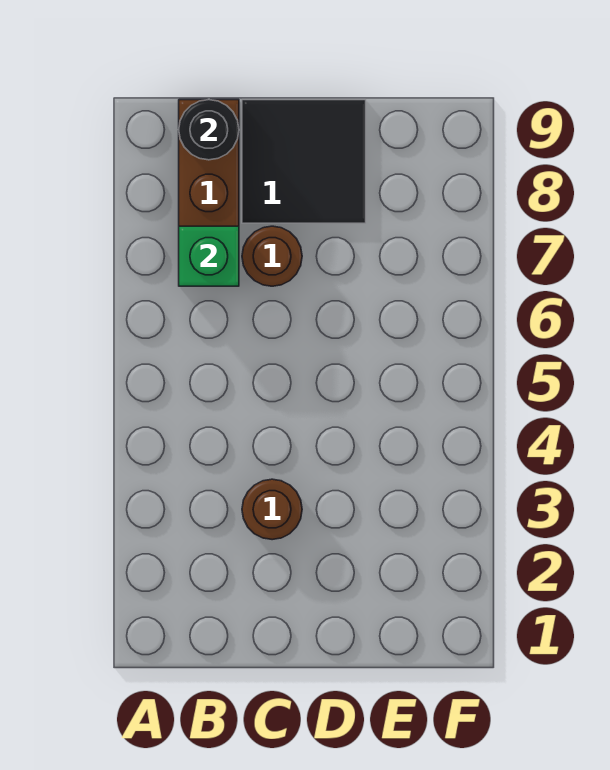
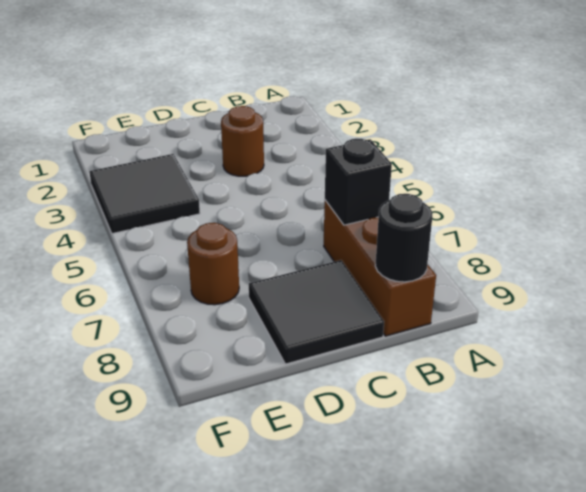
green brick B7 level 2 -> black brick B7 level 2
brown round brick C7 level 1 -> brown round brick E7 level 1
none -> black tile E3:F4 level 1

